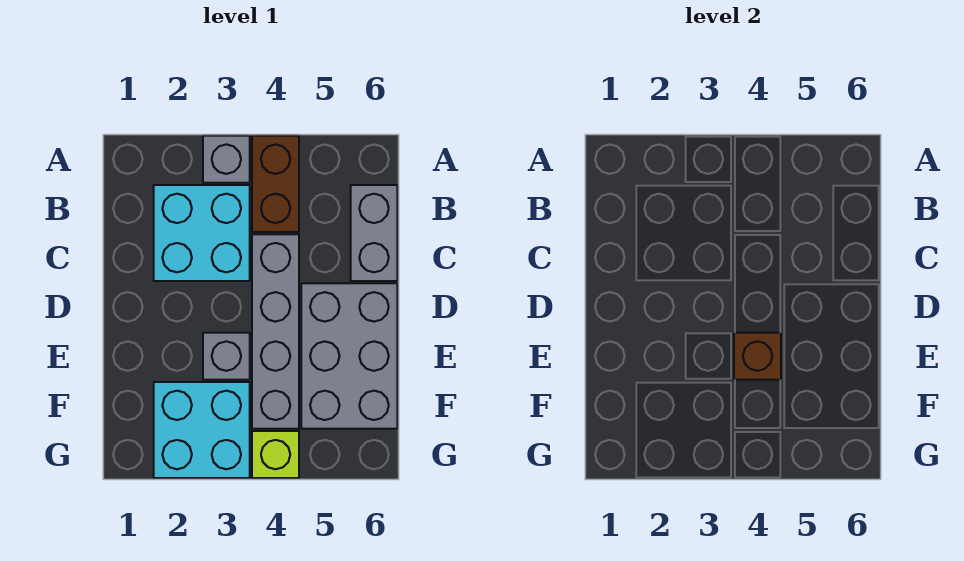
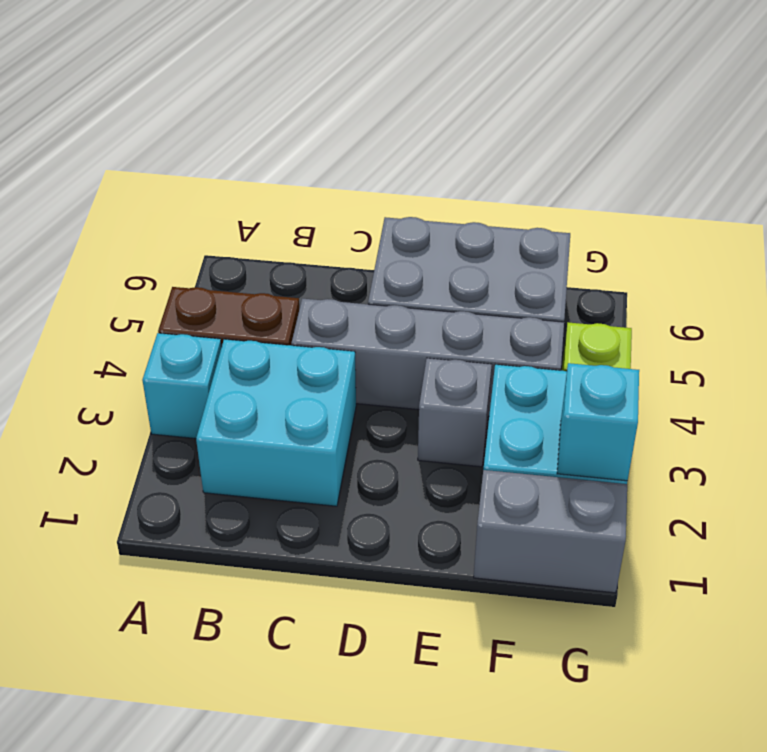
grey brick A3 level 1 -> cyan brick A3 level 1
grey brick B6:C6 level 1 -> grey brick F1:G1 level 1
brown brick E4 level 2 -> none
none -> cyan brick G2 level 2

